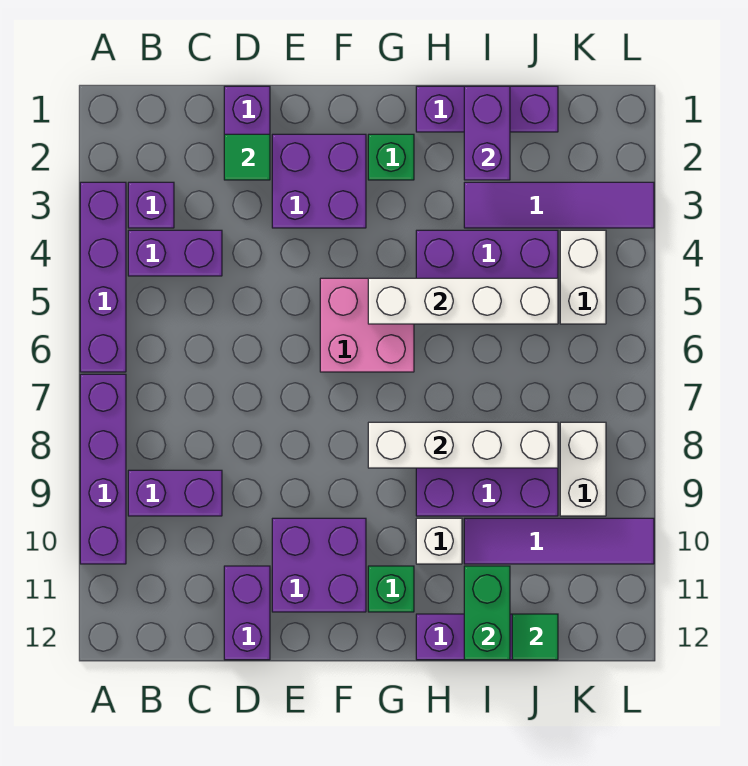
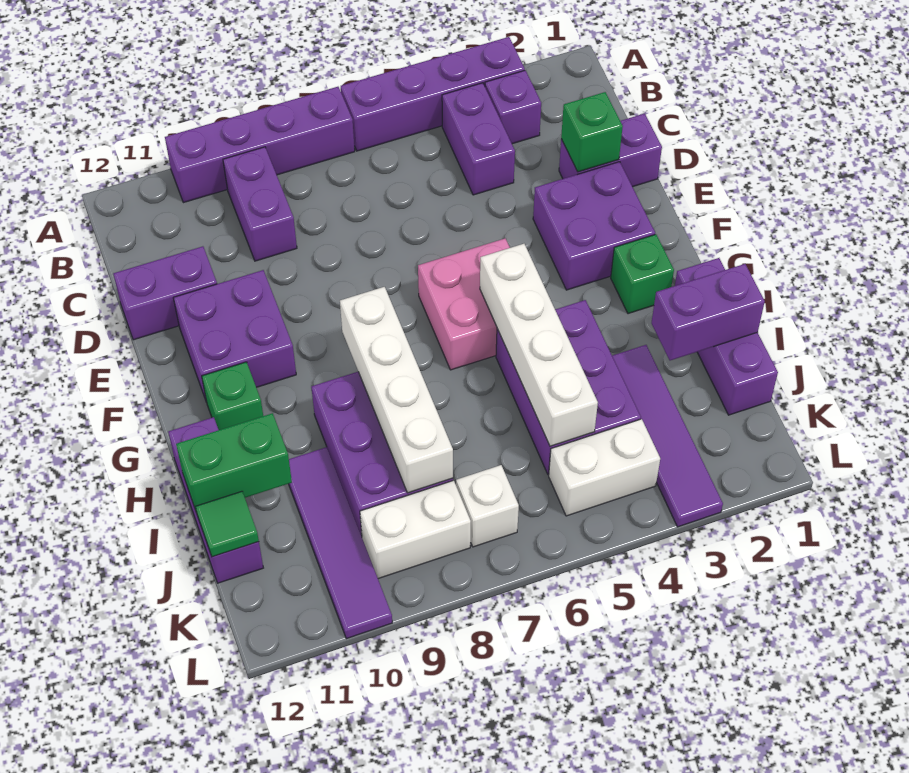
green tile D2 level 2 -> green brick D2 level 2
white brick H10 level 1 -> white brick K7 level 1

